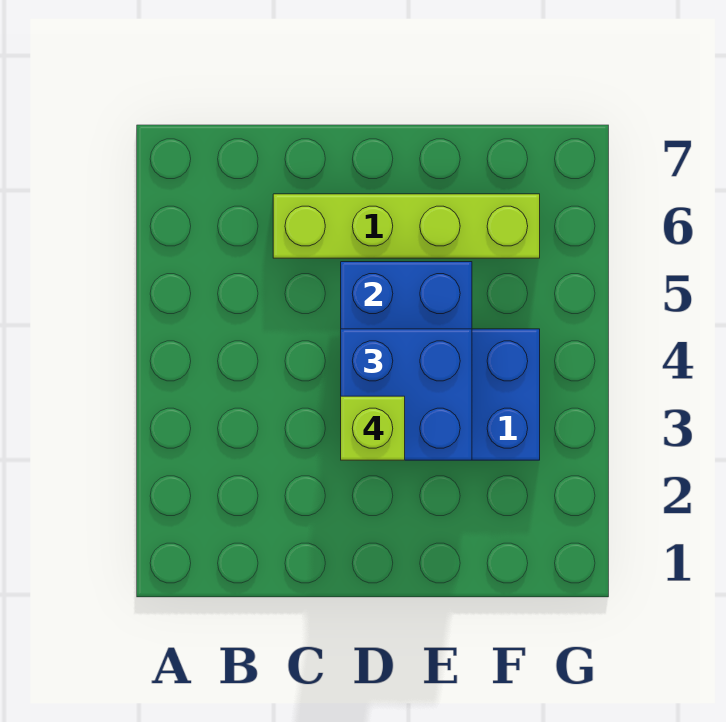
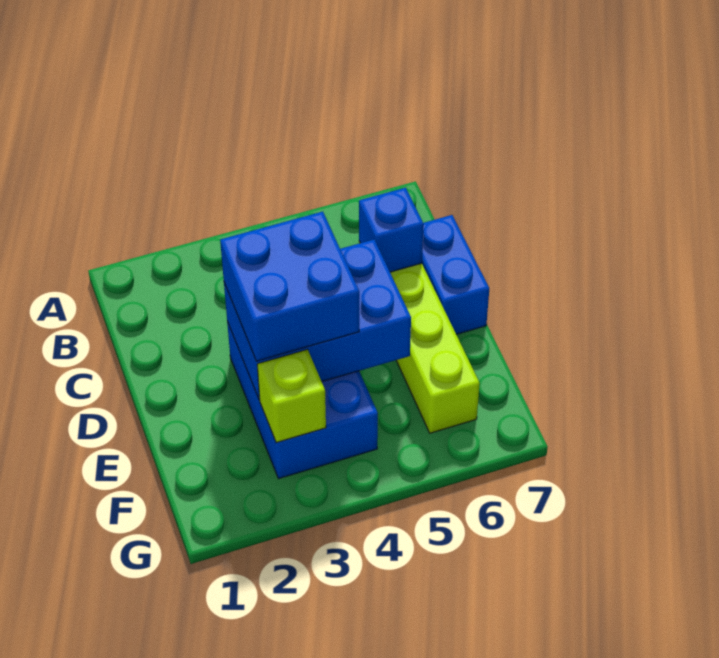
none -> blue brick C6 level 2
none -> blue brick C7:D7 level 1
lime brick D3 level 4 -> lime brick F3 level 2

